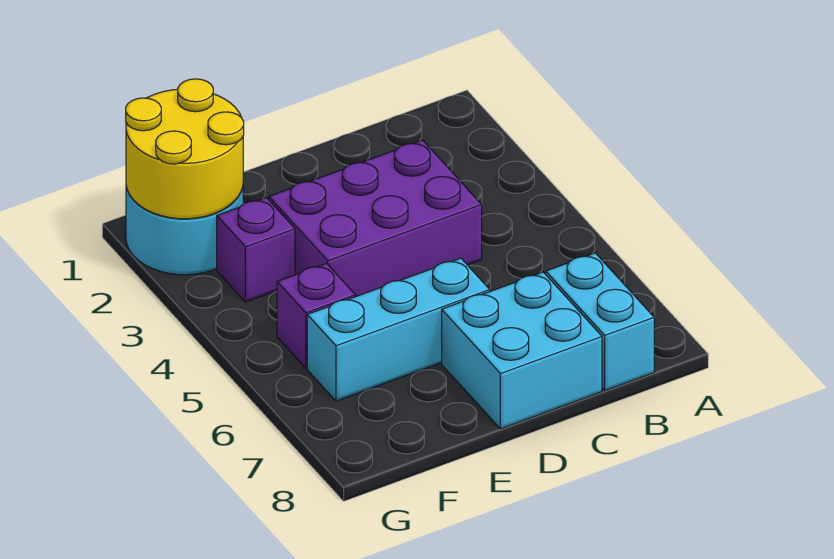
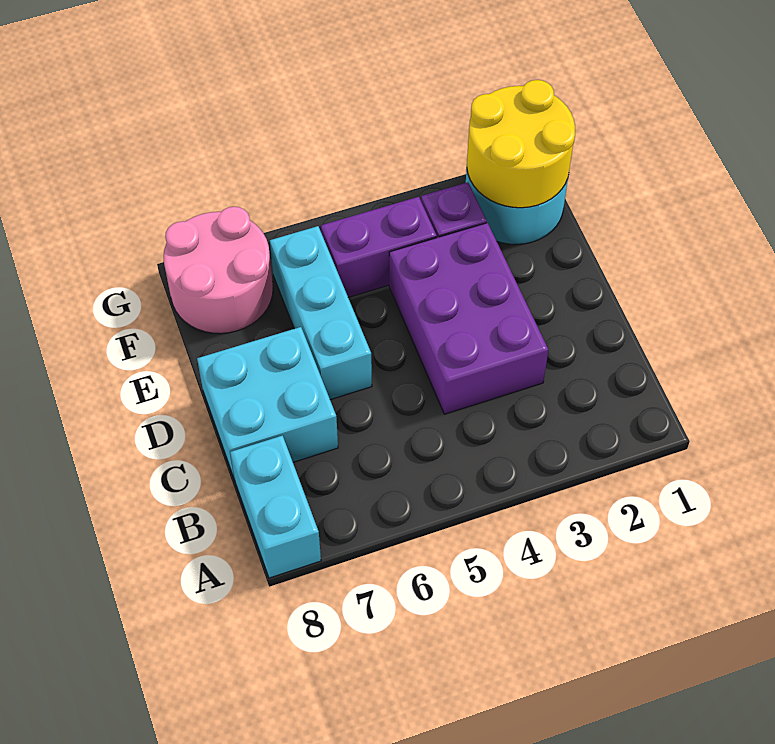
cyan brick B7:B8 level 1 -> cyan brick A8:B8 level 1
purple brick F5 level 1 -> purple brick F4:F5 level 1
none -> pink round brick F7:G8 level 1

